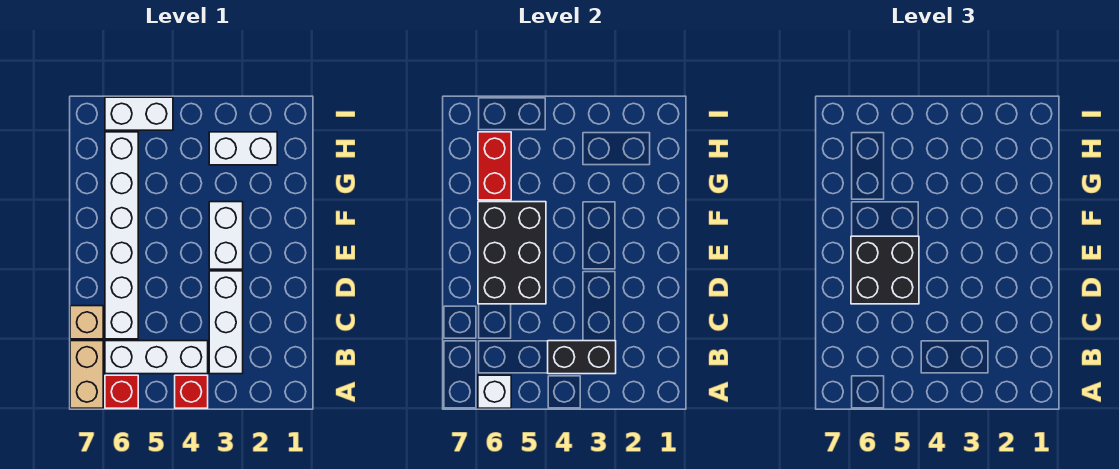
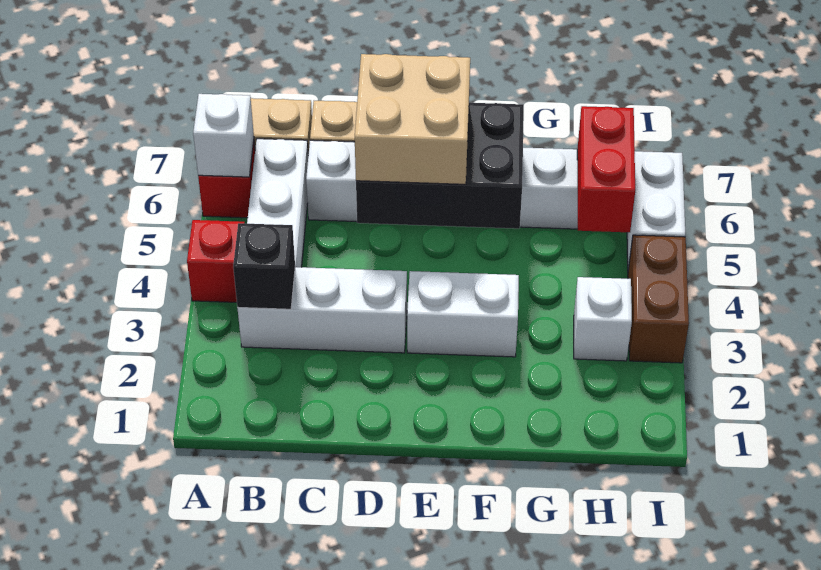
black brick B3:B4 level 2 -> black brick B3 level 2
black brick D5:E6 level 3 -> tan brick D5:E6 level 3
red brick G6:H6 level 2 -> red brick H5:H6 level 2
white brick H2:H3 level 1 -> white brick H3 level 1
none -> brown brick I3:I4 level 1

